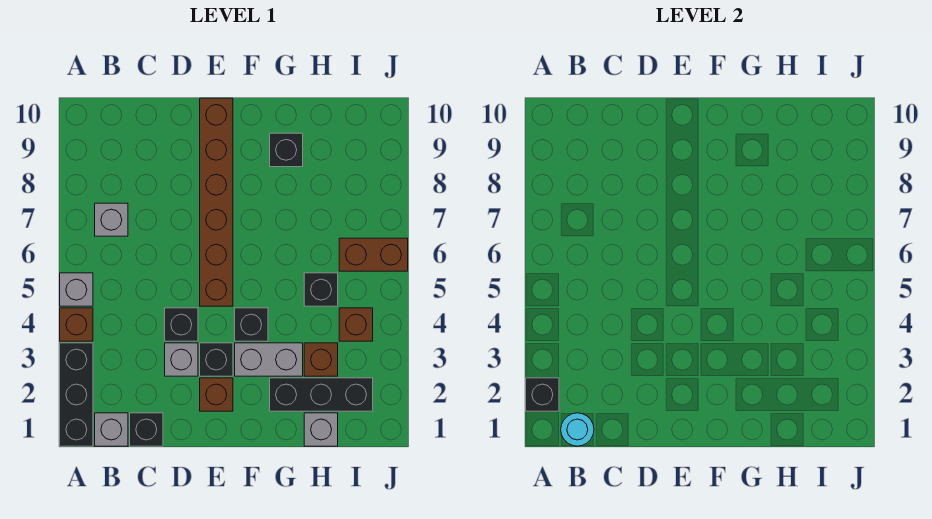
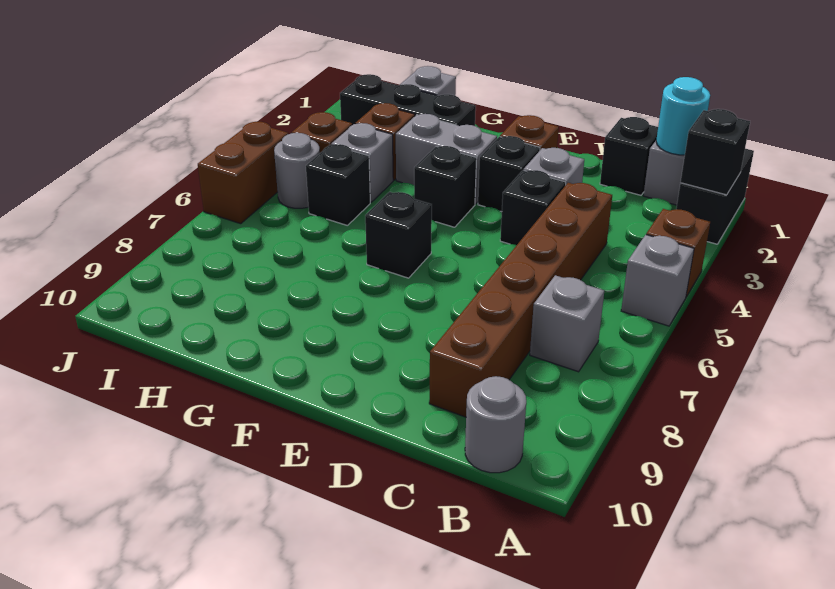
black brick A1:A3 level 1 -> black brick A1:A2 level 1
none -> grey round brick B10 level 1
brown brick E5:E10 level 1 -> brown brick C4:C9 level 1
black brick G9 level 1 -> black brick F6 level 1
none -> grey brick H4 level 1
none -> grey round brick I5 level 1
brown brick I6:J6 level 1 -> brown brick J5:J6 level 1

